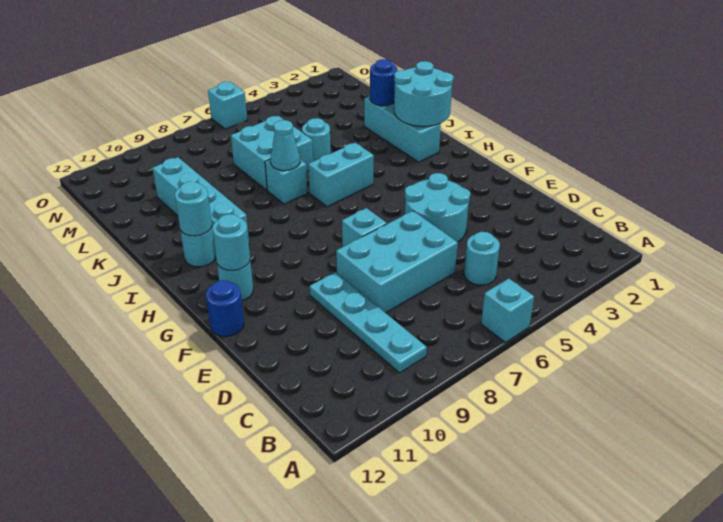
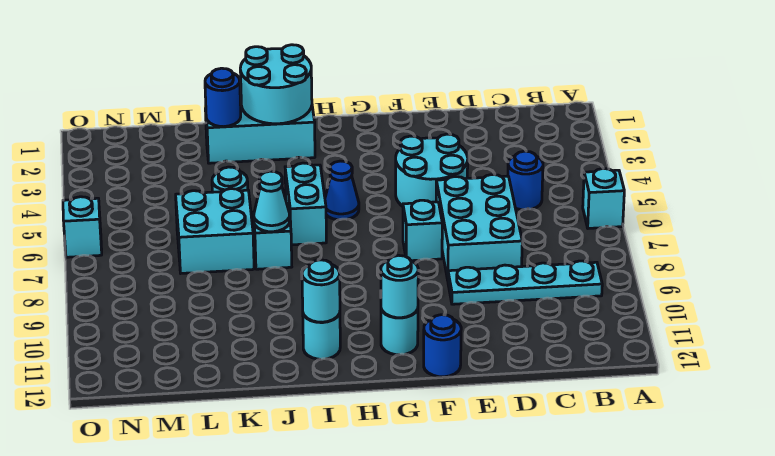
cyan round brick C5 level 1 -> blue round brick C5 level 1
none -> blue cone H5 level 1
cyan brick I10:L10 level 1 -> none

